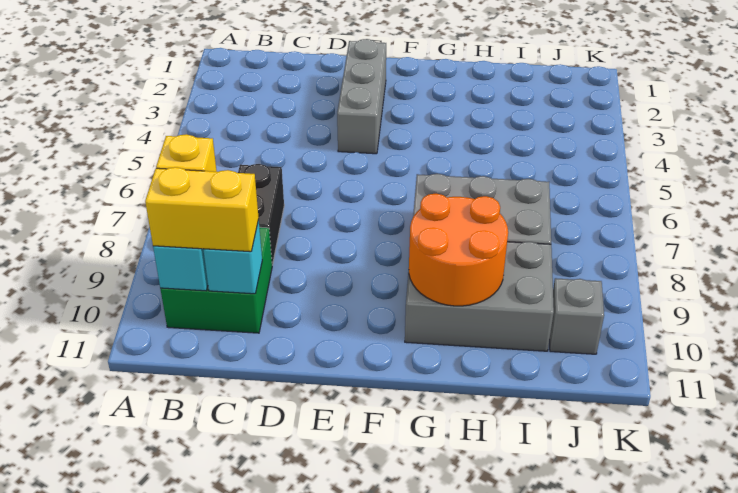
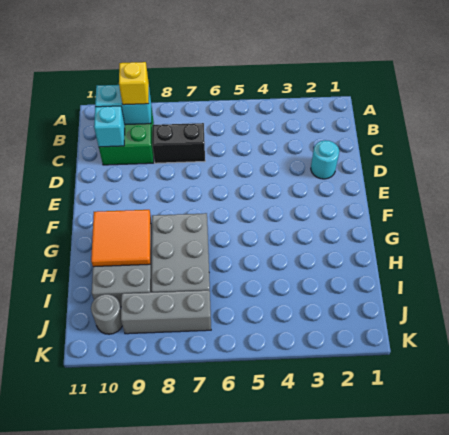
yellow brick B10:C10 level 3 -> none
none -> cyan round brick D2 level 1
grey brick E2:E4 level 1 -> grey brick J7:J9 level 1
orange round brick G9:H10 level 2 -> orange tile G9:H10 level 2
grey brick J10 level 1 -> grey round brick J10 level 1

